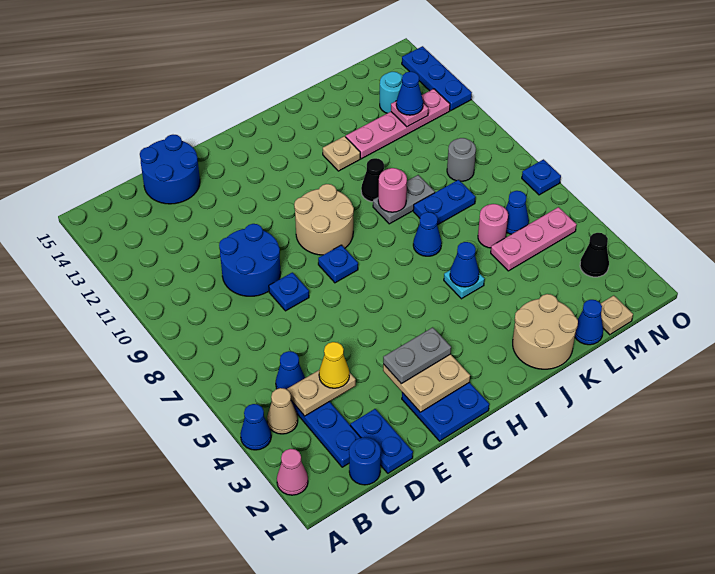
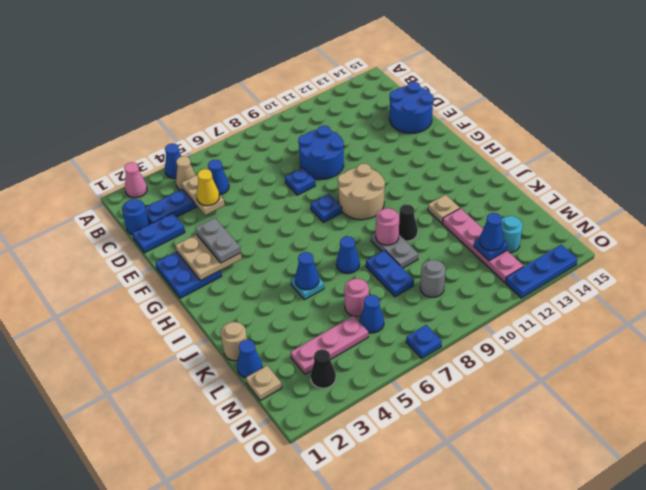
tan round brick J1:K2 level 1 -> tan round brick K1 level 1
pink plate L5:N5 level 1 -> pink plate M3:M5 level 1
pink plate M12 level 2 -> blue plate M12 level 2

